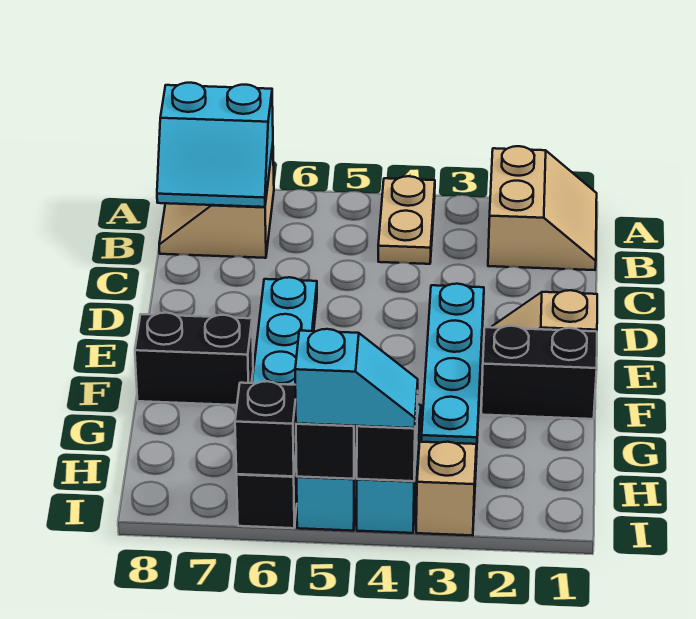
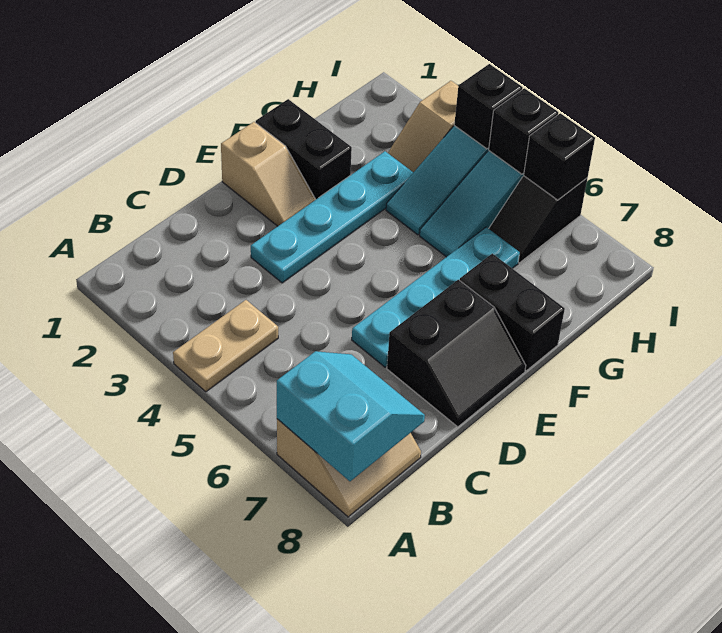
tan slope A1:B2 level 1 top 2 -> none
none -> black slope D7:E8 level 1 top 7
cyan slope I4:I5 level 3 top 5 -> none

